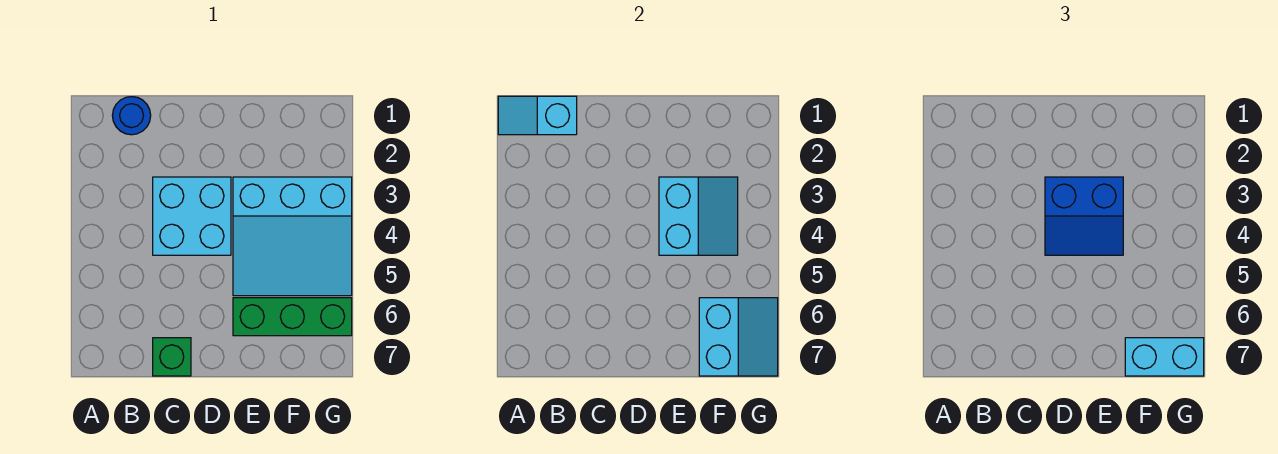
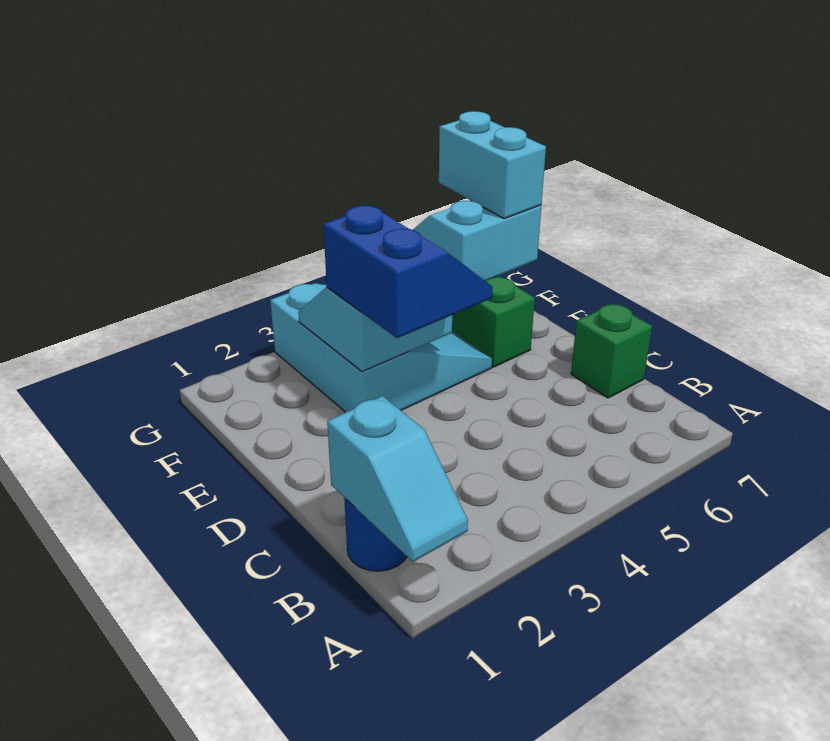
cyan brick C3:D4 level 1 -> none

